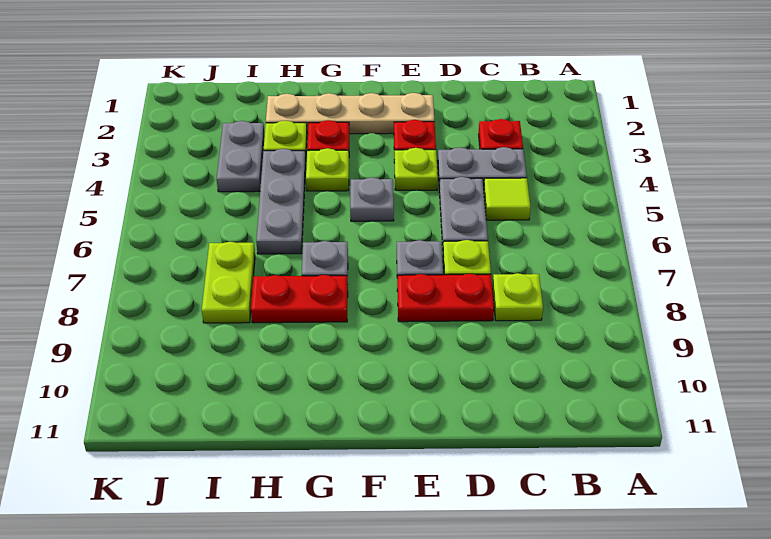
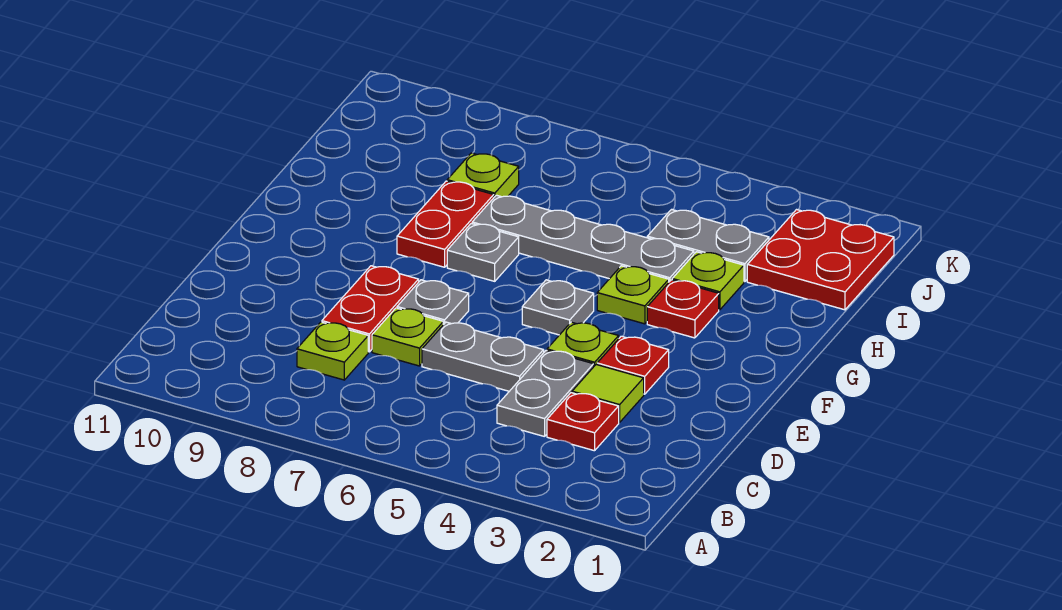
lime tile C5 level 1 -> lime tile D3 level 1
tan plate E2:H2 level 1 -> none
grey plate H4:H6 level 1 -> grey plate H4:H7 level 1
none -> red plate I1:J2 level 1
lime plate I7:I8 level 1 -> lime plate I8 level 1

